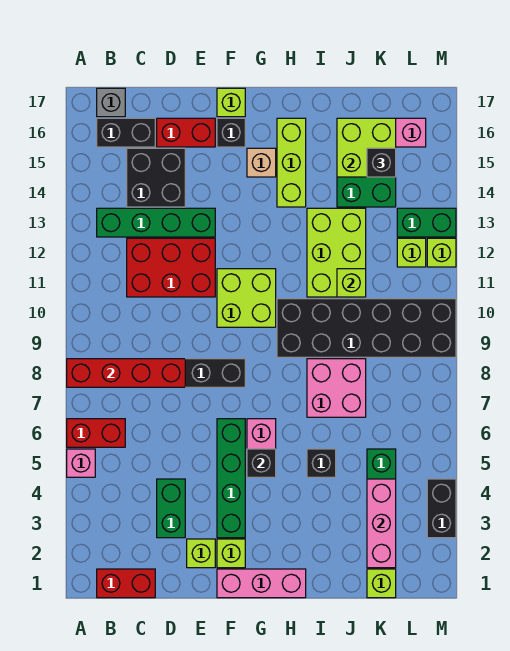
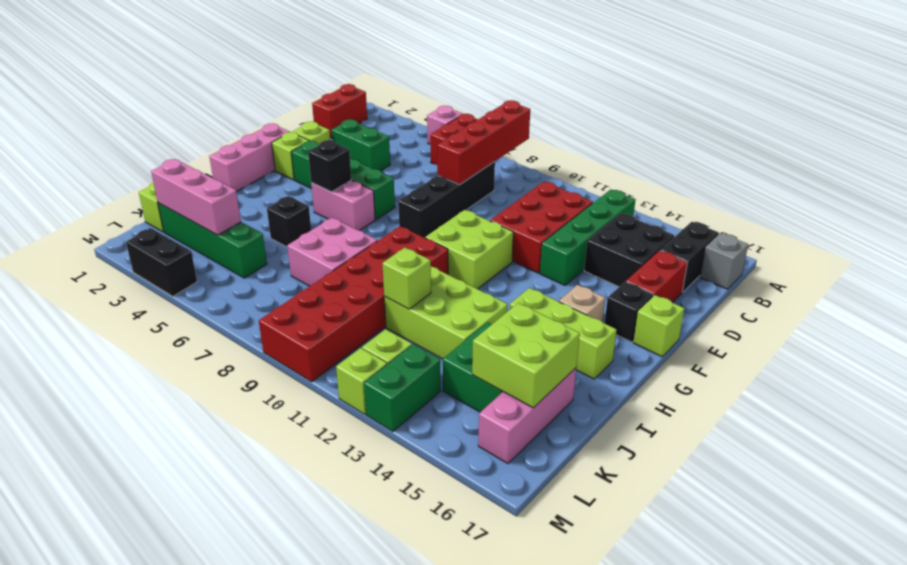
black brick H9:M10 level 1 -> red brick H9:M10 level 1
black brick K15 level 3 -> none

